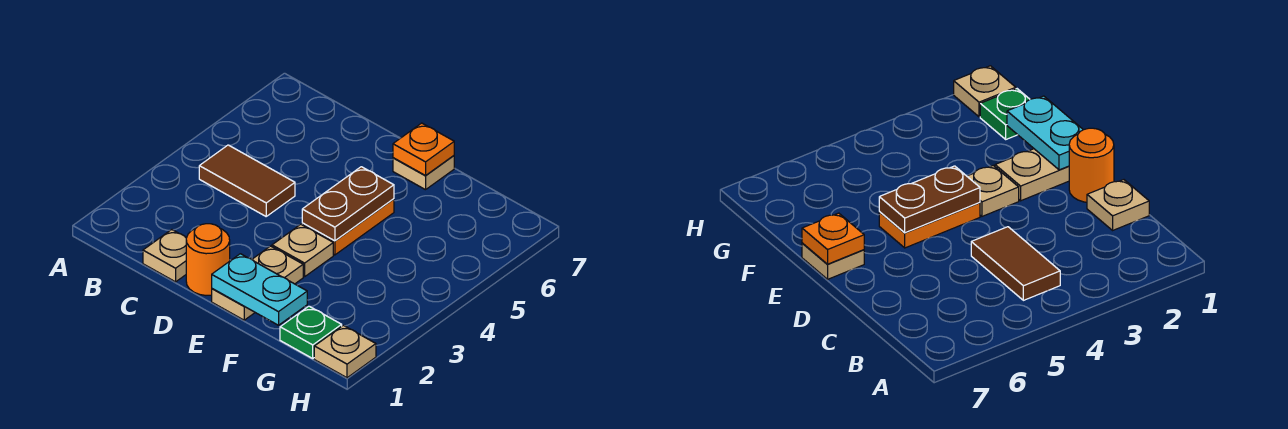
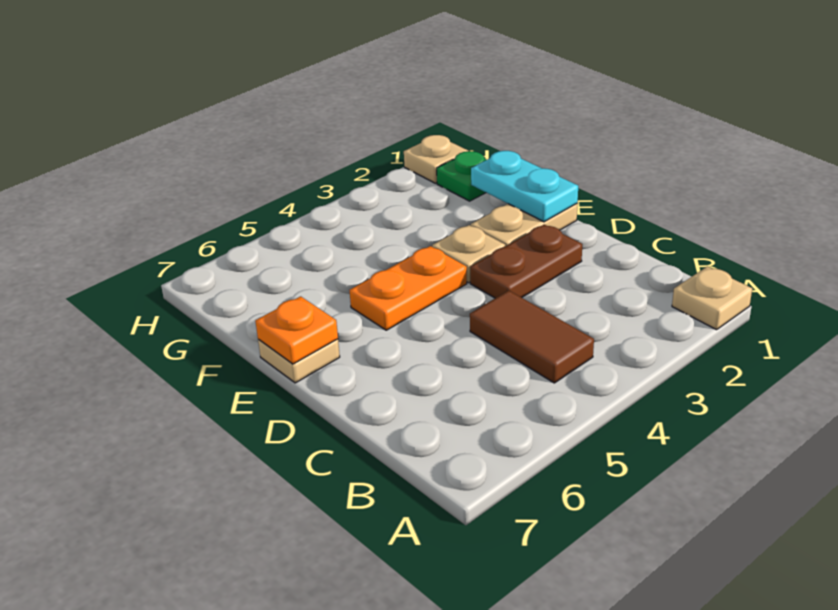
tan plate C1 level 1 -> tan plate A1 level 1
orange round brick D1 level 1 -> none
brown plate E4:E5 level 2 -> brown plate D2:D3 level 1

